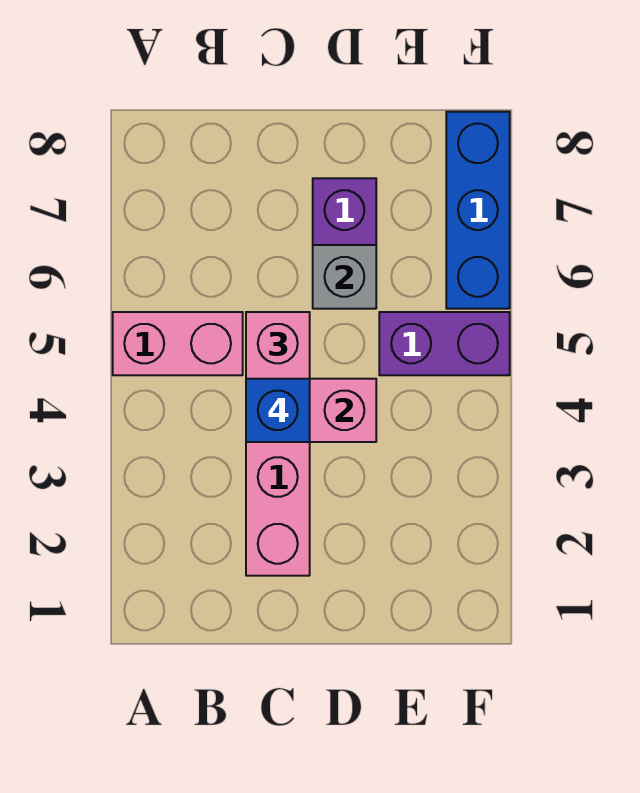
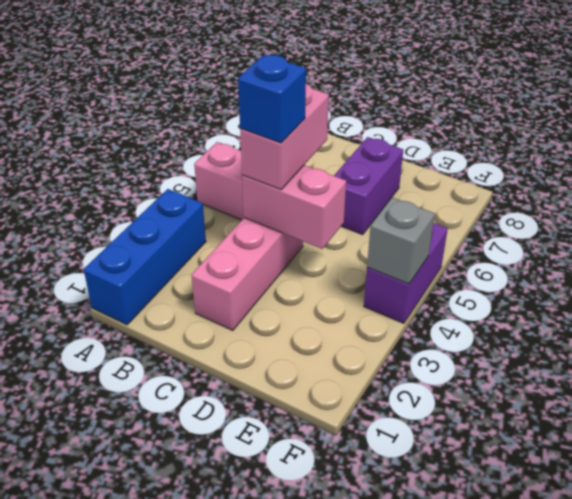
grey brick D6 level 2 -> grey brick F4 level 2
purple brick E5:F5 level 1 -> purple brick F4:F5 level 1
blue brick F6:F8 level 1 -> blue brick A1:A3 level 1

